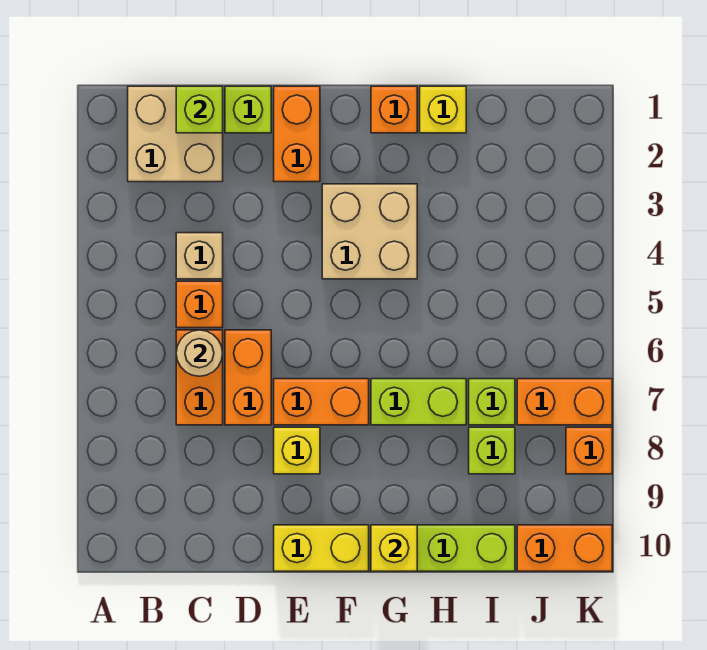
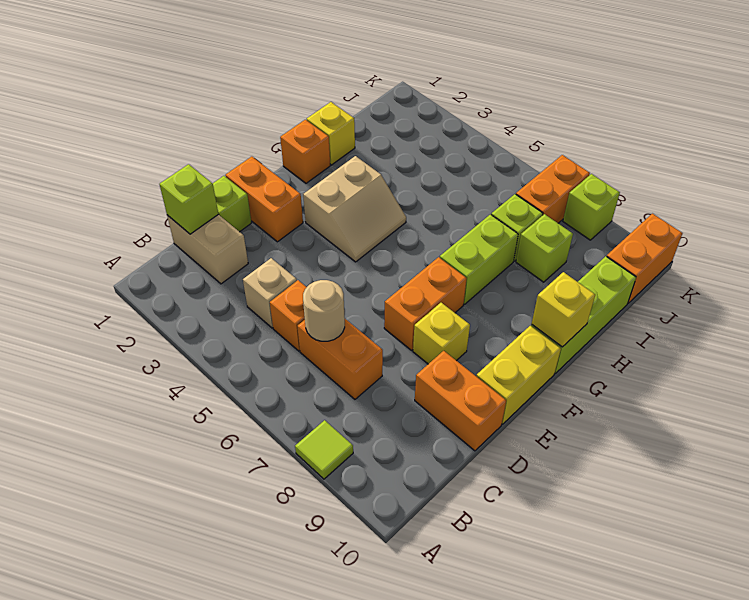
none -> lime tile A8 level 1
tan brick B1:C2 level 1 -> tan brick C1:C2 level 1
orange brick D6:D7 level 1 -> orange brick D9:D10 level 1
tan brick F3:G4 level 1 -> tan slope F3:G4 level 1 top 3
orange brick K8 level 1 -> lime brick K8 level 1

